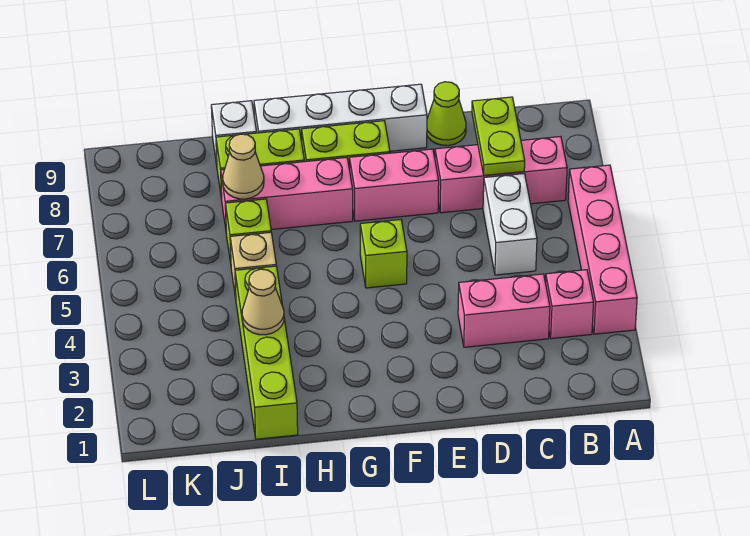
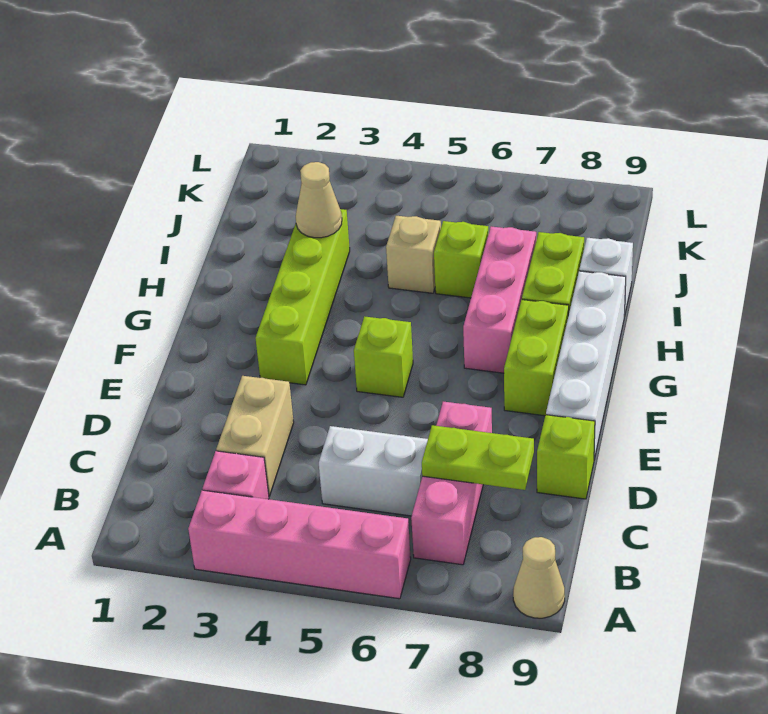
pink brick C3:D3 level 1 -> tan brick C3:D3 level 1
lime cone D9 level 1 -> lime brick D9 level 1
pink brick E7:F7 level 1 -> none
lime brick I1:I4 level 1 -> lime brick F3:I3 level 1
tan cone I7 level 2 -> tan cone A9 level 1

